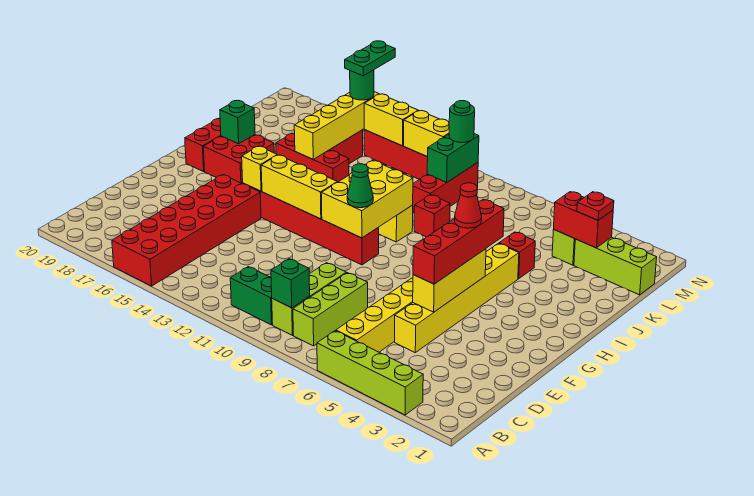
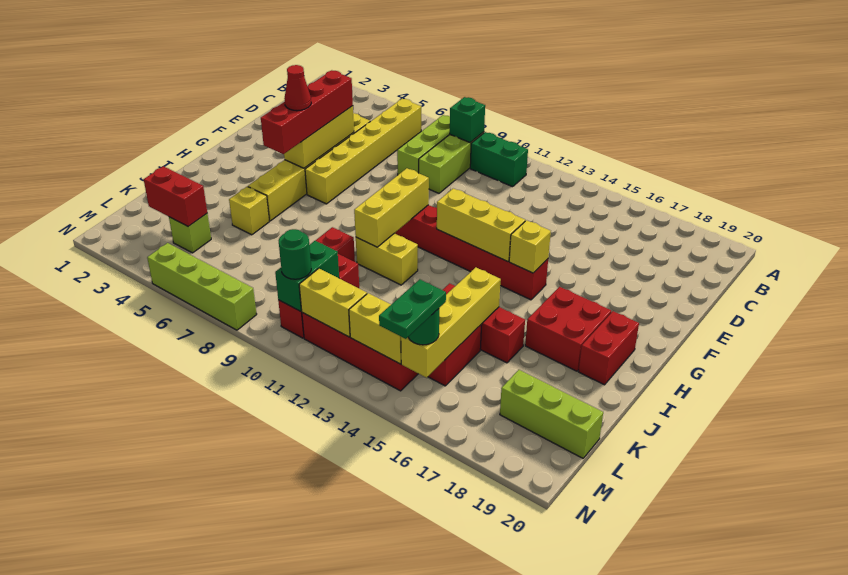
lime brick A3:A6 level 1 -> lime brick N5:N8 level 1
red brick A15:F16 level 1 -> none
yellow brick G10:I11 level 2 -> yellow brick G10:I10 level 2
green cone G10 level 3 -> none
green brick I18 level 2 -> none
red brick J5 level 1 -> yellow brick J5 level 1
lime brick L1:L3 level 1 -> lime brick L18:L20 level 1
red plate L3 level 3 -> none

